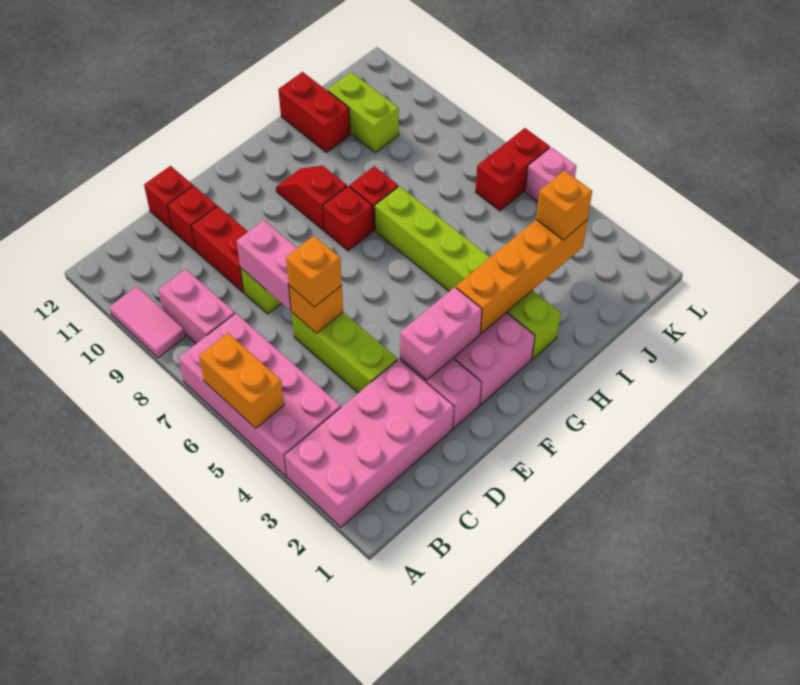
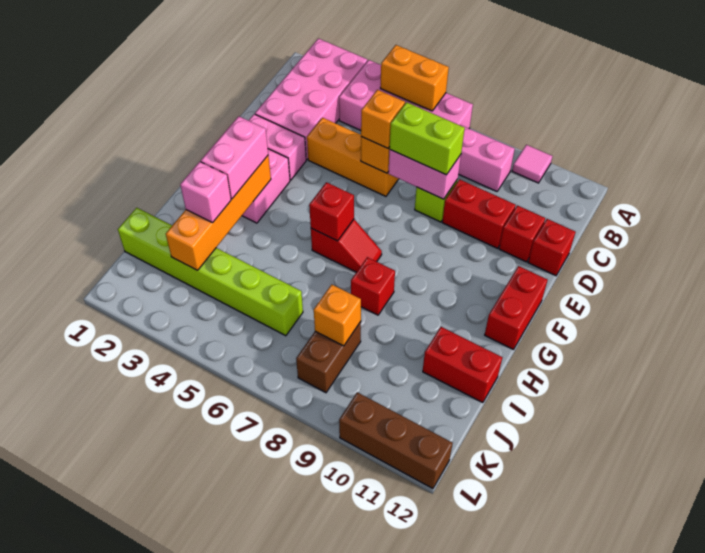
pink tile A9:A10 level 1 -> pink tile A10 level 1
lime brick D4:D6 level 1 -> orange brick D4:D6 level 1
pink brick E3:F3 level 2 -> pink brick G3:H3 level 3
red brick G8 level 1 -> red brick G6 level 2
red slope G9:G10 level 1 top 9 -> red slope G6:G7 level 1 top 6
lime brick H2:H7 level 1 -> lime brick J1:J6 level 1
orange brick J3 level 3 -> orange brick J8 level 2
none -> brown brick J8:K8 level 1
lime brick J10:J11 level 1 -> lime brick D7:D8 level 3
red brick K6:L6 level 1 -> red brick F12:G12 level 1
pink brick L5 level 1 -> pink brick I3 level 3
none -> brown brick L10:L12 level 1

